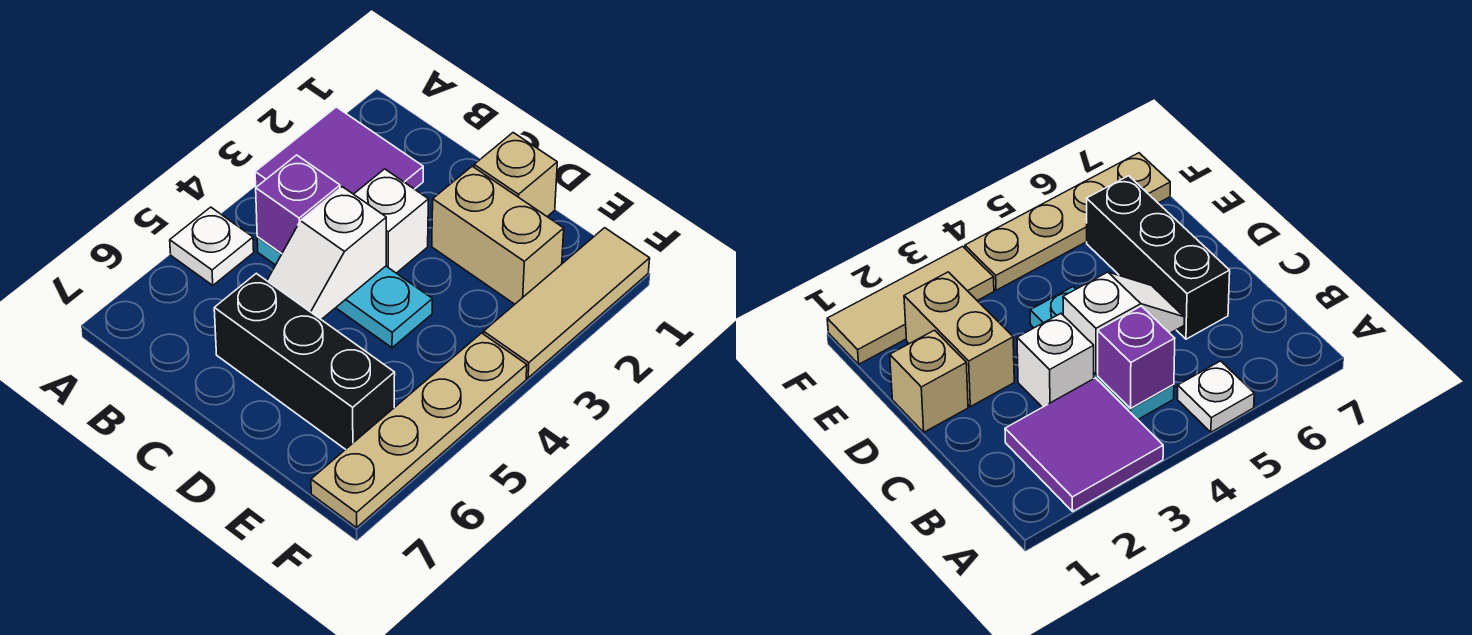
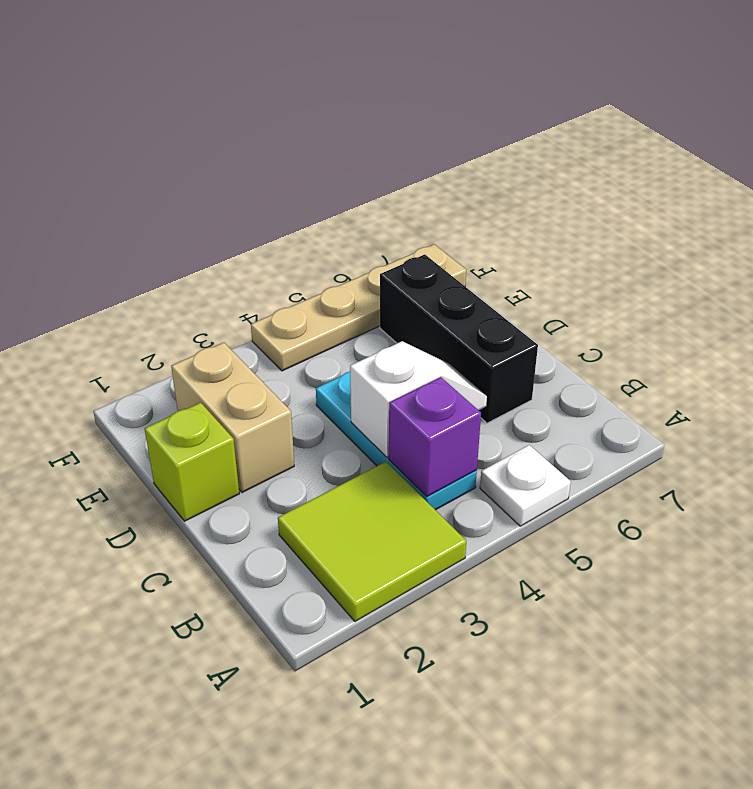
purple tile A2:B3 level 1 -> lime tile A2:B3 level 1
white brick C3 level 1 -> none
tan brick D1 level 1 -> lime brick D1 level 1
tan tile F1:F3 level 1 -> none

